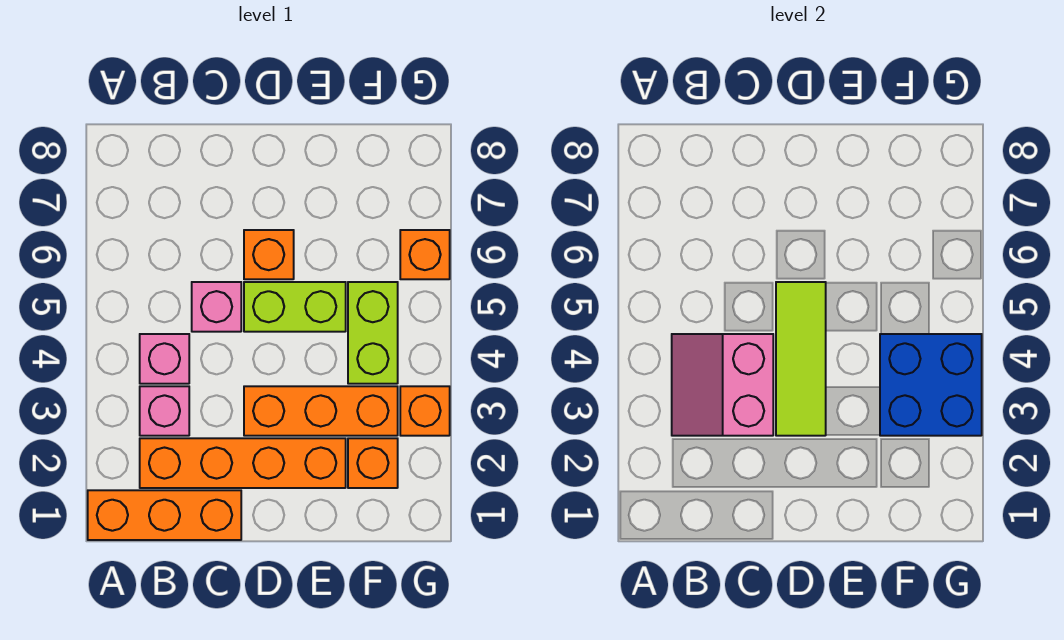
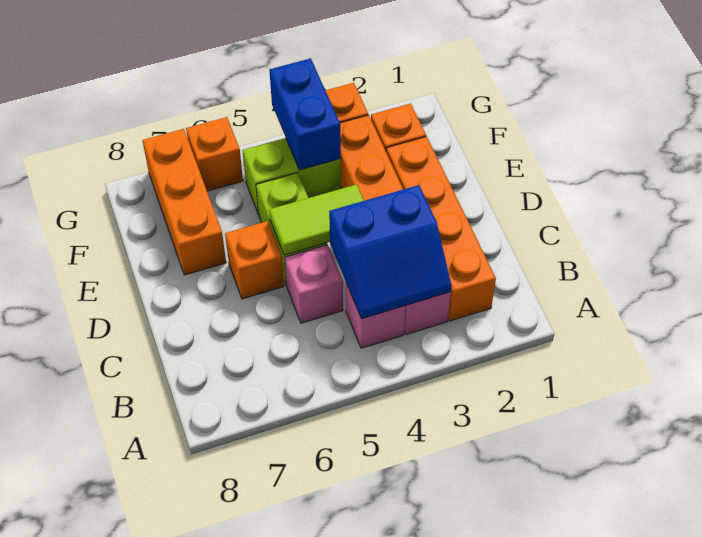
orange brick A1:C1 level 1 -> orange brick E7:G7 level 1
pink slope B3:C4 level 2 top C -> blue slope B3:C4 level 2 top C
lime tile D3:D5 level 2 -> lime tile D4:D5 level 2
blue brick F3:G4 level 2 -> blue brick F4:G4 level 2

